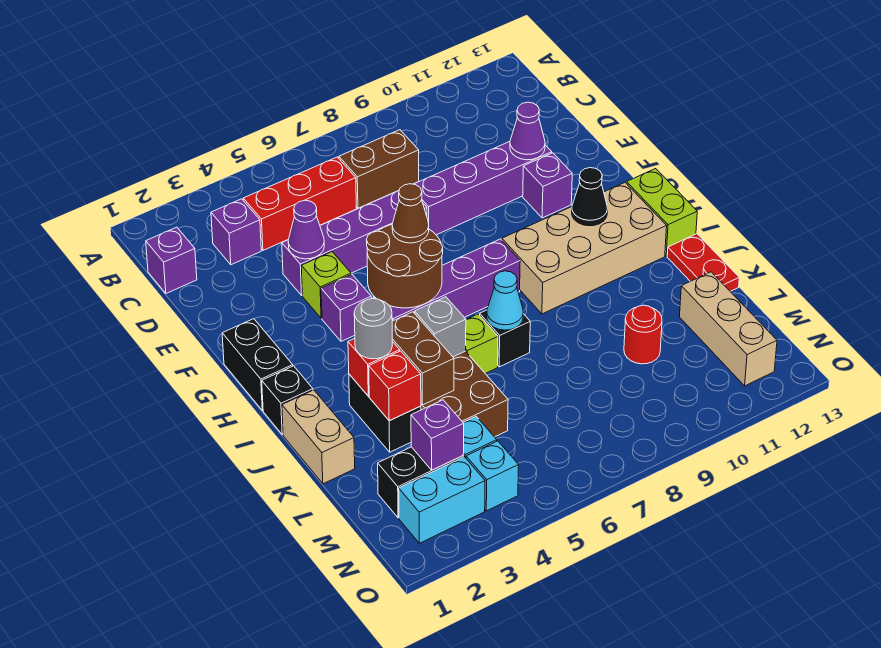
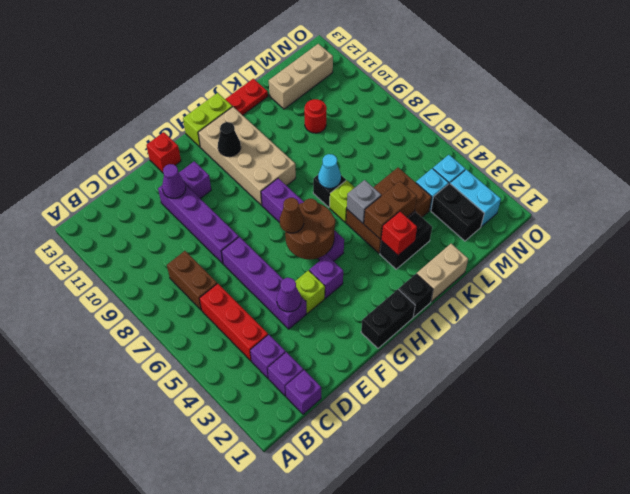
grey round brick J3 level 3 -> none
red brick K3 level 2 -> red brick F13 level 1
purple brick M3 level 2 -> purple brick C2 level 1

